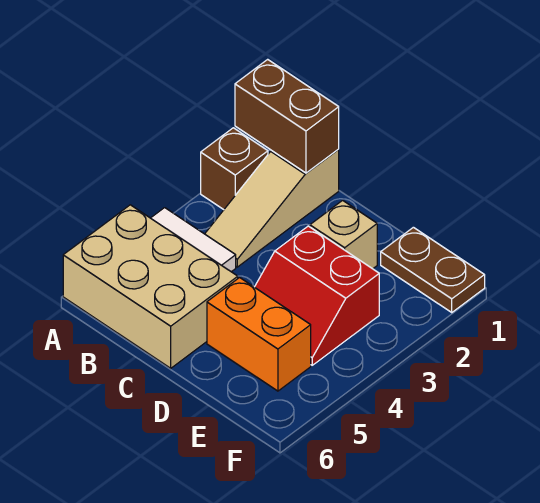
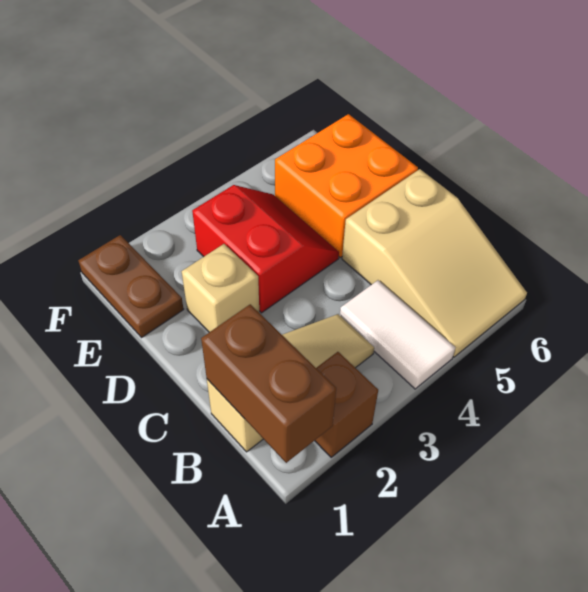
tan brick A5:C6 level 1 -> tan slope A5:C6 level 1 top C
orange brick D5:E5 level 1 -> orange brick D5:E6 level 1

